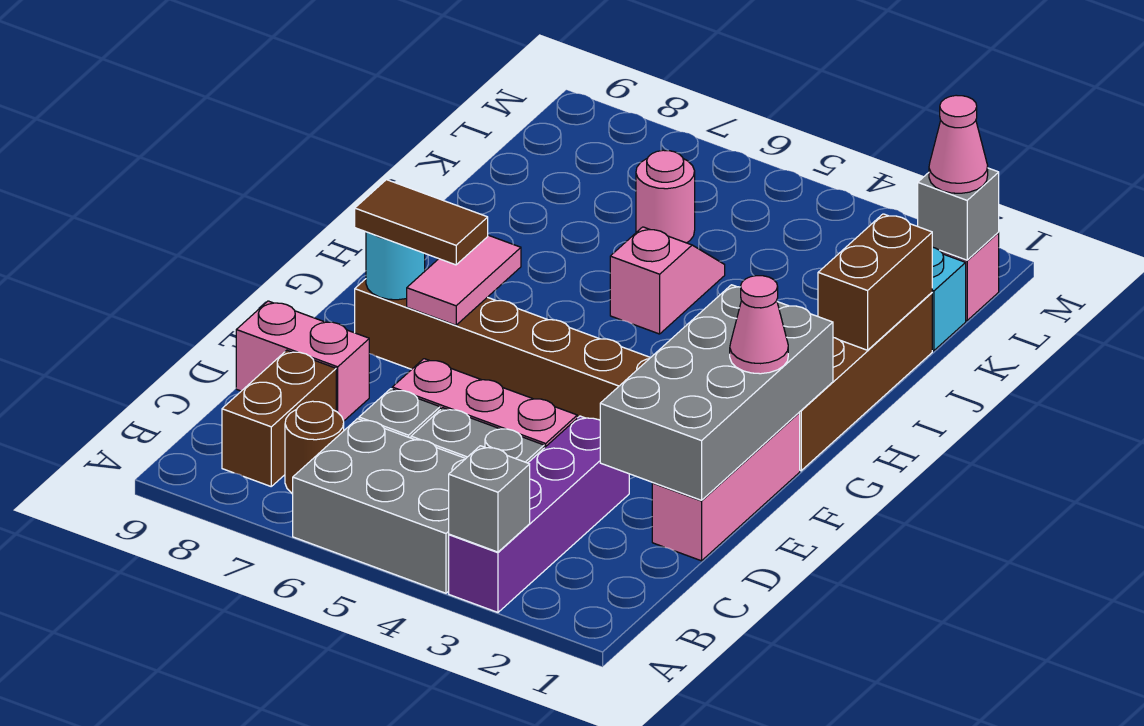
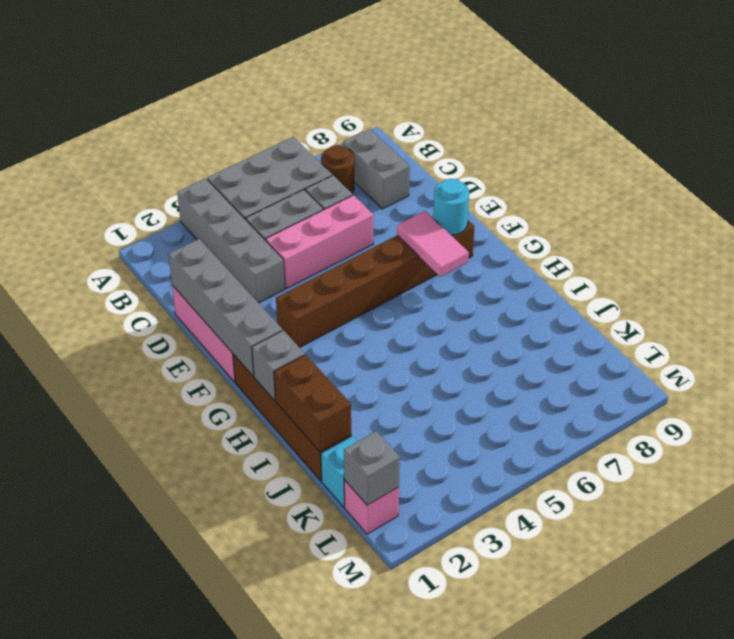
purple brick A3:D3 level 1 -> grey brick A3:D3 level 1
grey brick A3 level 2 -> grey brick H1 level 2
brown brick B8:C8 level 1 -> grey brick B8:C8 level 1
grey brick D1:G2 level 2 -> grey brick D1:G1 level 2
pink brick D8:D9 level 1 -> none
pink cone F1 level 3 -> none
brown tile F7:F8 level 3 -> none
pink slope I5:J5 level 1 top I -> none
pink round brick K6 level 1 -> none
pink cone L1 level 3 -> none

